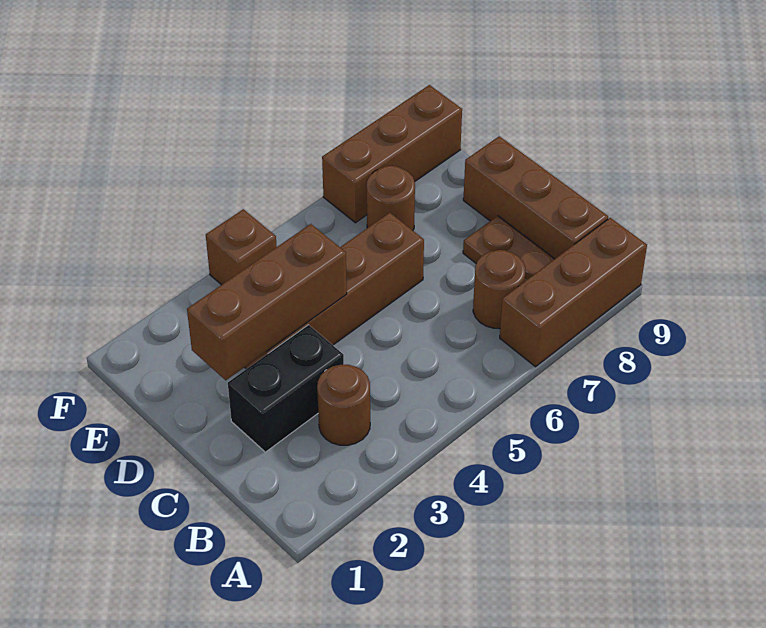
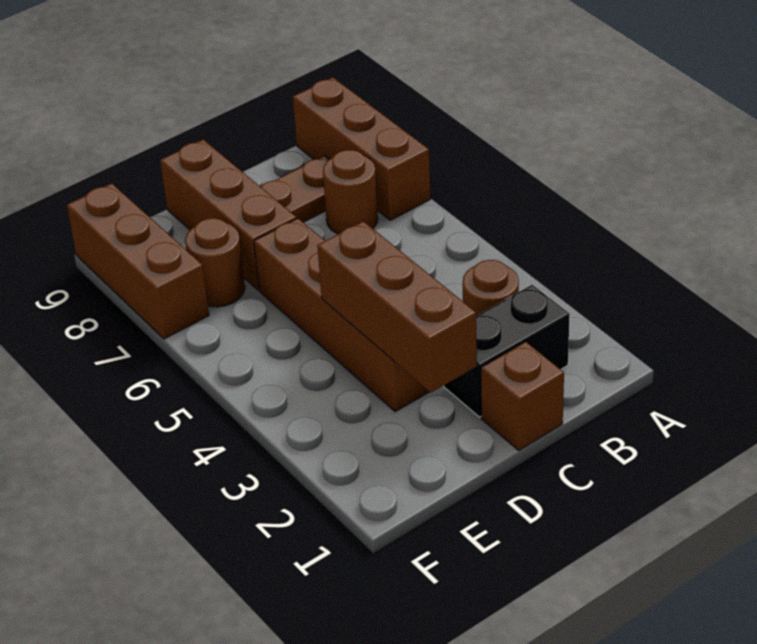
brown brick B9:D9 level 1 -> brown brick D7:D9 level 1
black brick C2:C3 level 1 -> black brick B2:C2 level 1
brown brick F4 level 1 -> brown brick C1 level 1

